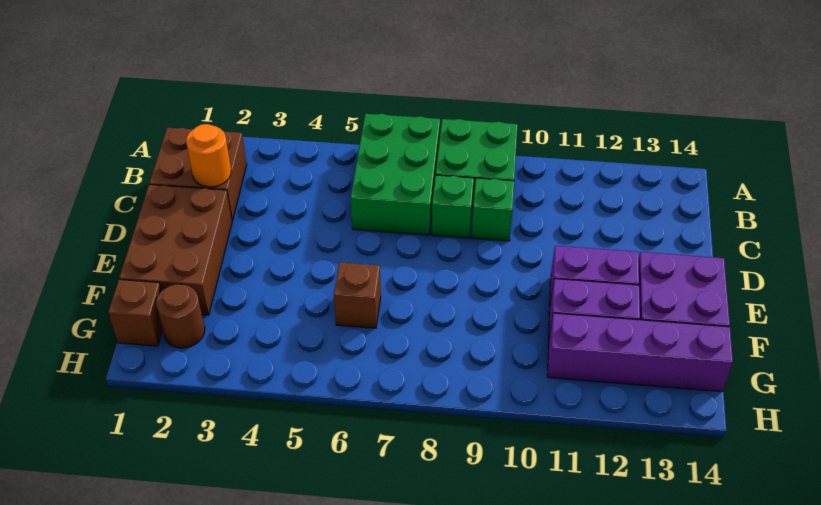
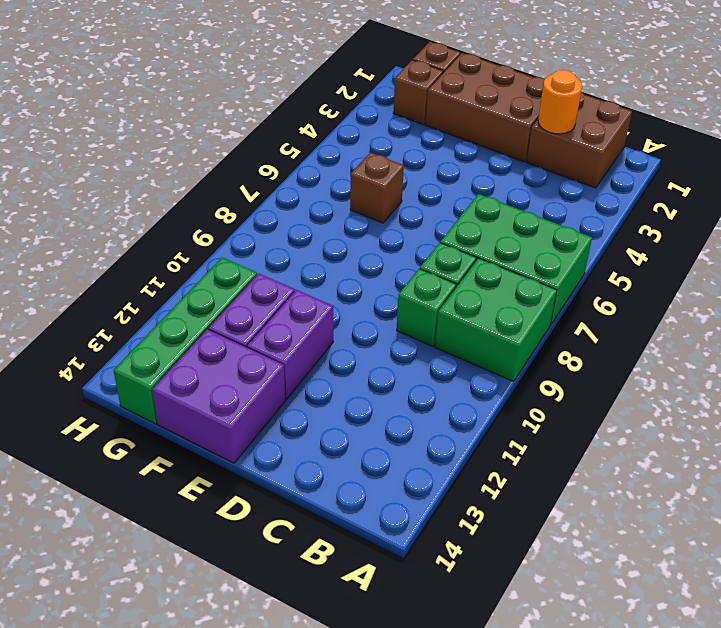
brown round brick G2 level 1 -> brown brick G2 level 1
purple brick G11:G14 level 1 -> green brick G11:G14 level 1

